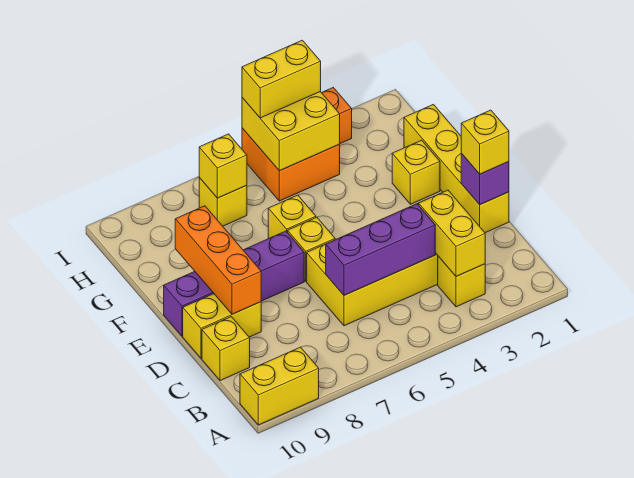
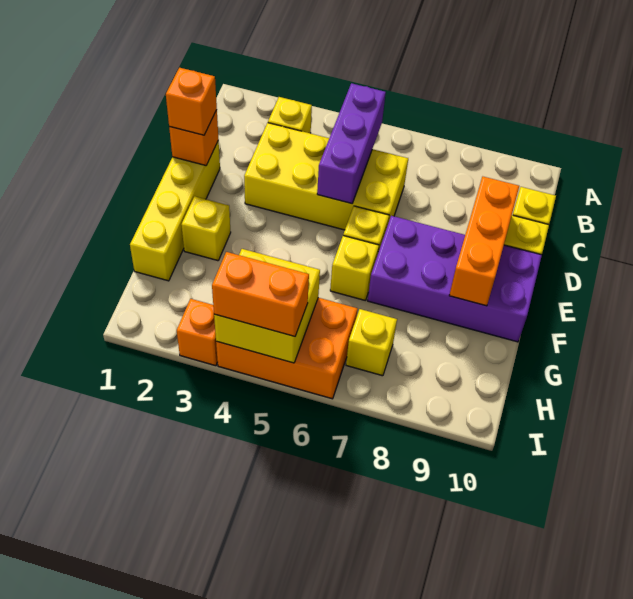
yellow brick A9:A10 level 1 -> none
yellow brick B3:C3 level 2 -> none
purple brick C4:C6 level 2 -> purple brick B5:D5 level 2
purple brick D1 level 2 -> orange brick D1 level 2
yellow brick D1 level 3 -> orange brick D1 level 3
purple brick E7:E10 level 1 -> purple brick E7:F10 level 1
orange brick H4:I5 level 1 -> orange brick H4:I6 level 1
yellow brick H7 level 2 -> none
yellow brick I4:I5 level 3 -> orange brick I4:I5 level 3

